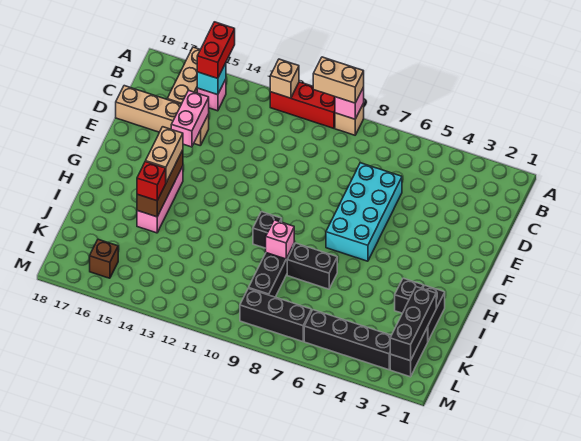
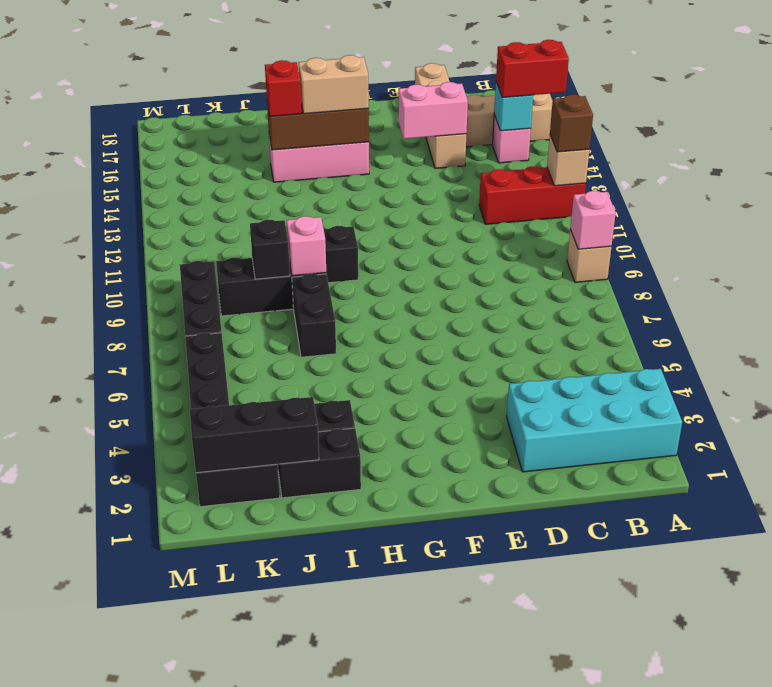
tan brick A9:A10 level 3 -> none
red brick A10:A12 level 1 -> red brick A12:C12 level 1
cyan brick D6:G7 level 1 -> cyan brick A2:D3 level 1
none -> black brick J9 level 2
brown brick L16 level 1 -> brown brick A12 level 3

